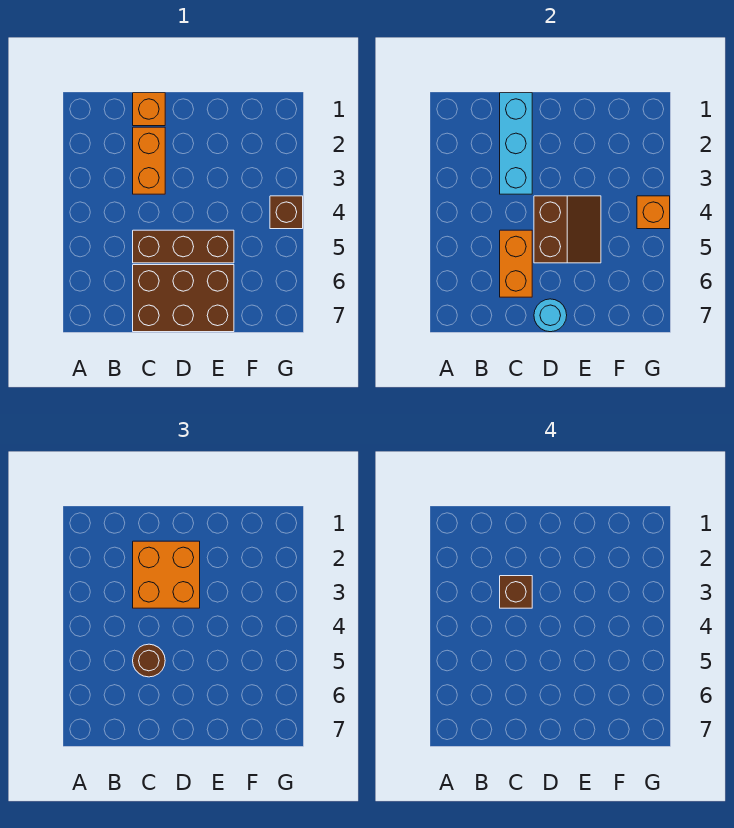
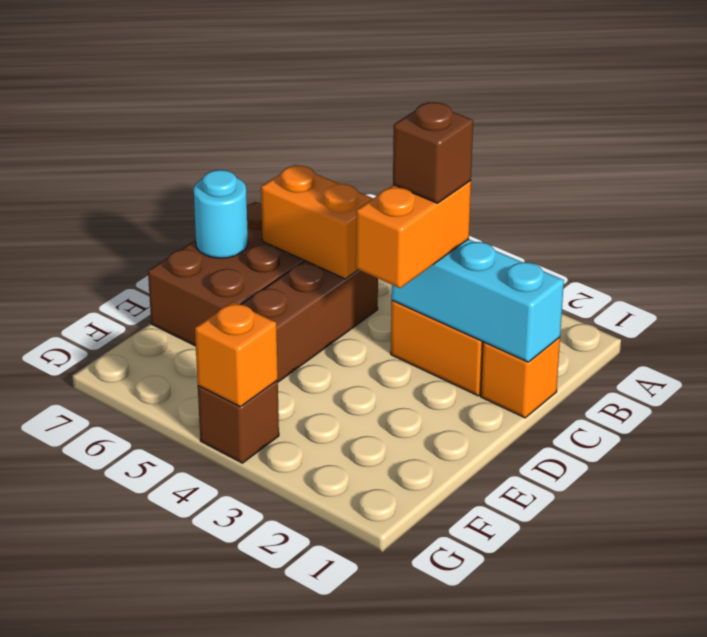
orange brick C2:D3 level 3 -> orange brick C3:D3 level 3
brown round brick C5 level 3 -> none
brown slope D4:E5 level 2 top D -> none

